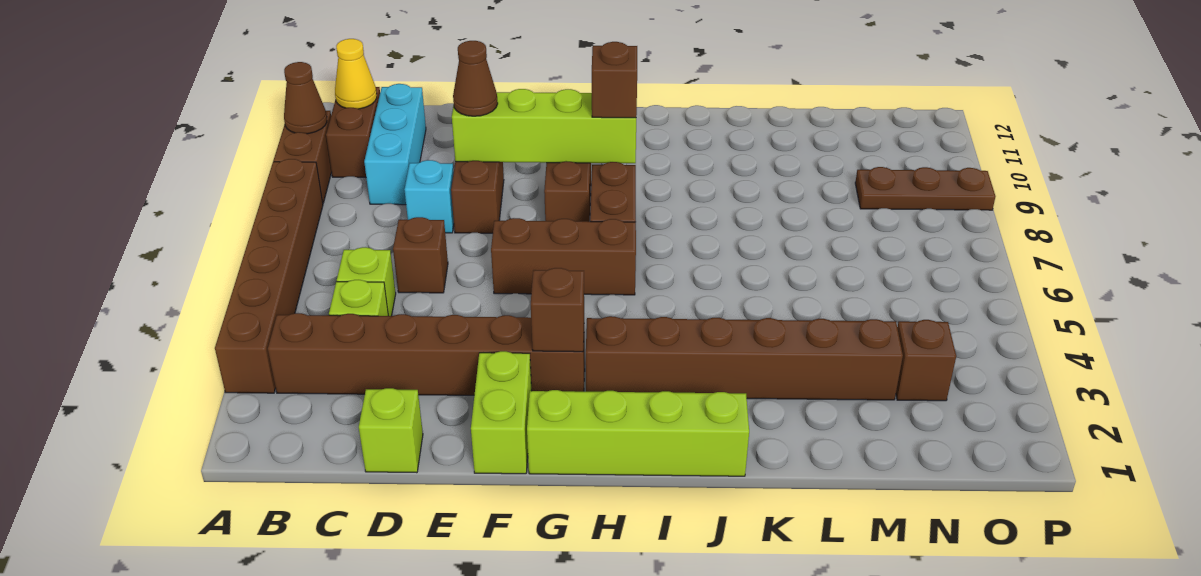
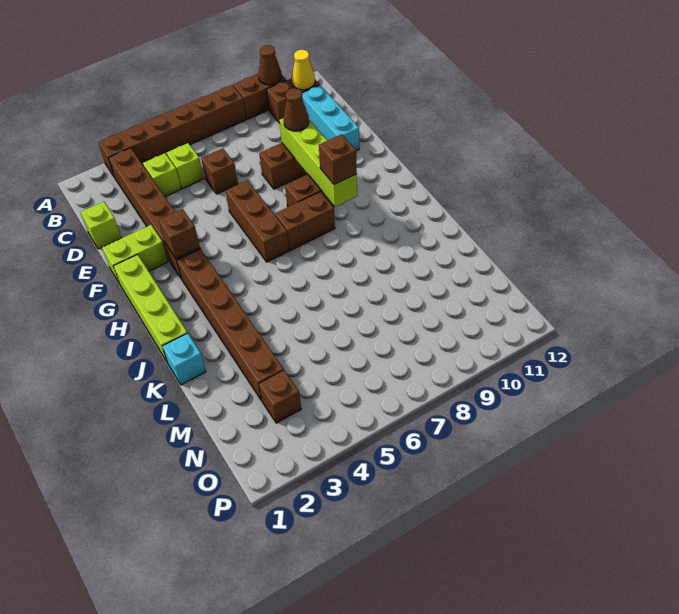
cyan brick C9:C11 level 1 -> cyan brick C11:E11 level 1
cyan brick D8 level 1 -> cyan brick K1 level 1
brown plate N9:P9 level 1 -> none

